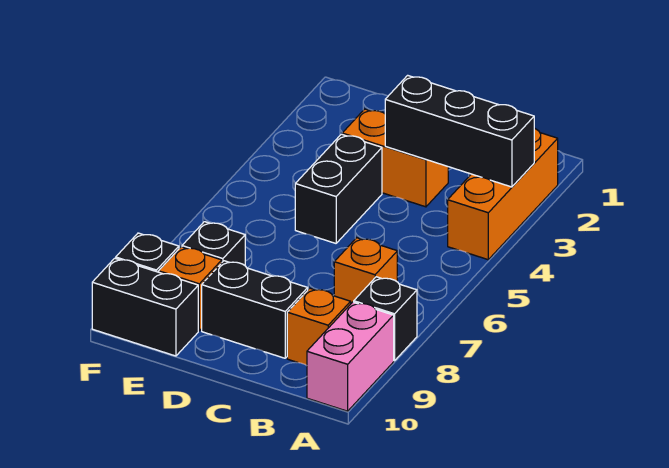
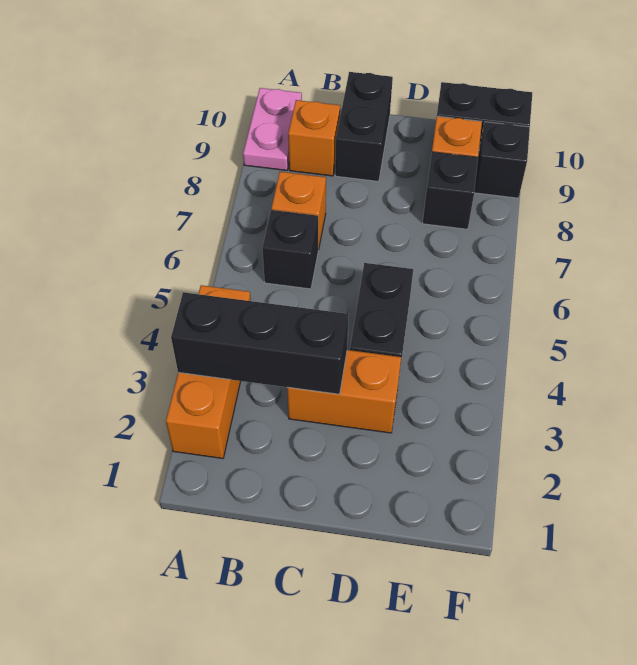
black brick A8 level 1 -> black brick B6 level 1
pink brick A9:A10 level 1 -> pink plate A9:A10 level 1
black brick C9:D9 level 1 -> black brick C9:C10 level 1

